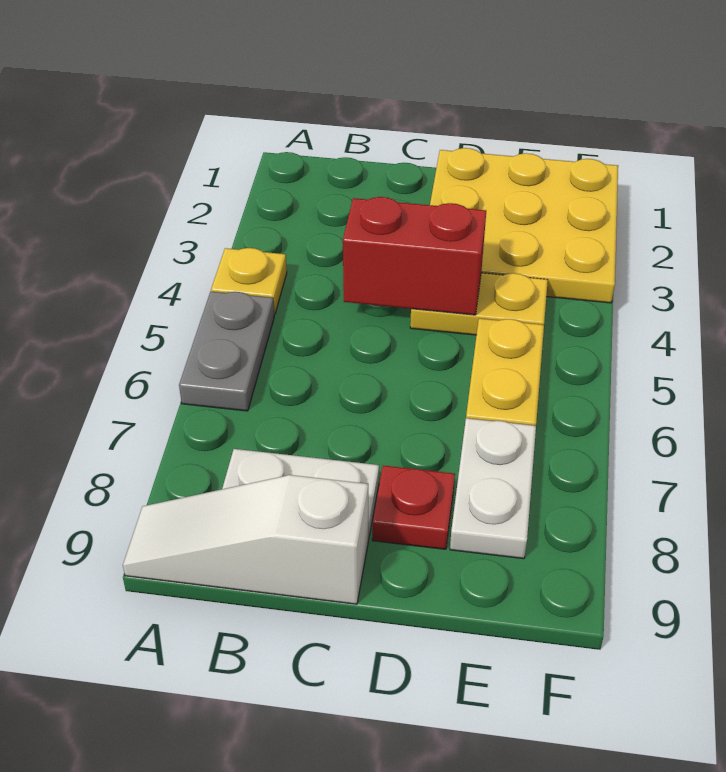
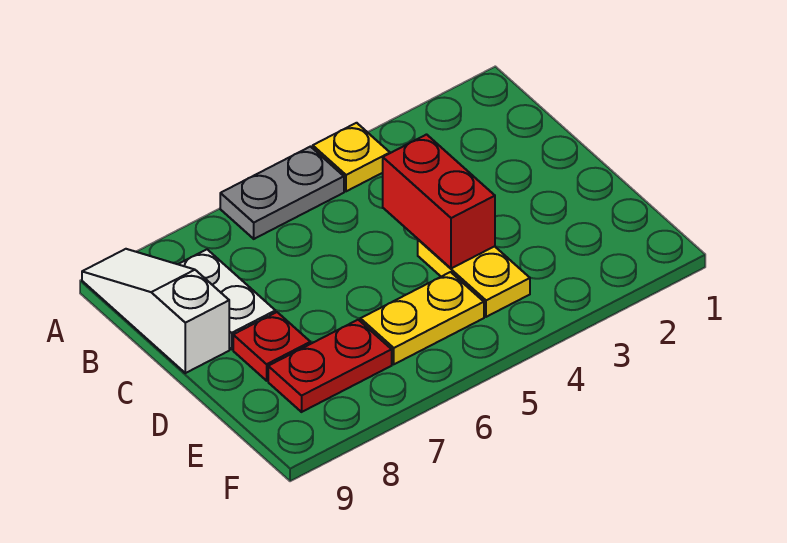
yellow plate D1:F3 level 1 -> none
white plate E7:E8 level 1 -> red plate E7:E8 level 1

